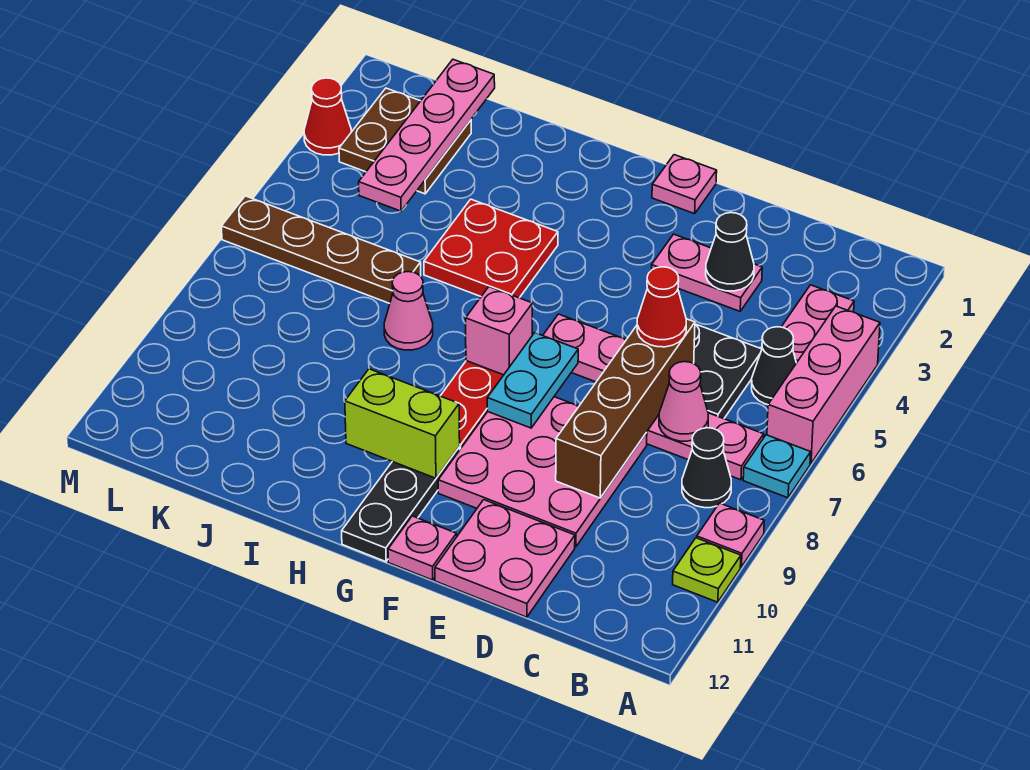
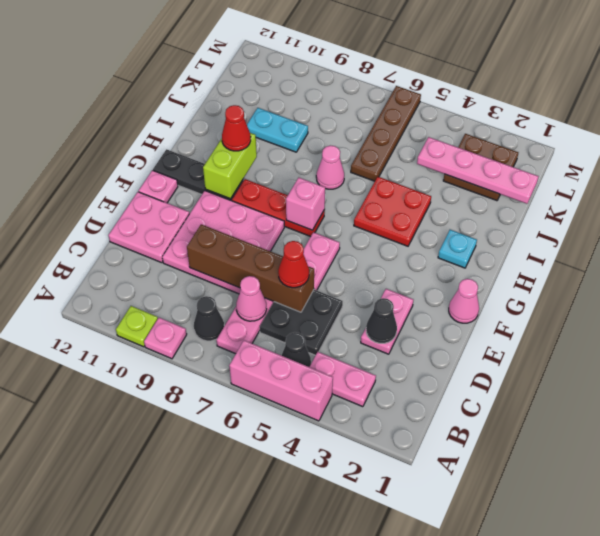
cyan plate A7 level 1 -> cyan plate H2 level 1
pink plate F1 level 1 -> pink cone F1 level 1
cyan plate F7:F8 level 2 -> cyan plate J9:J10 level 1
red cone M3 level 1 -> red cone H10 level 3

